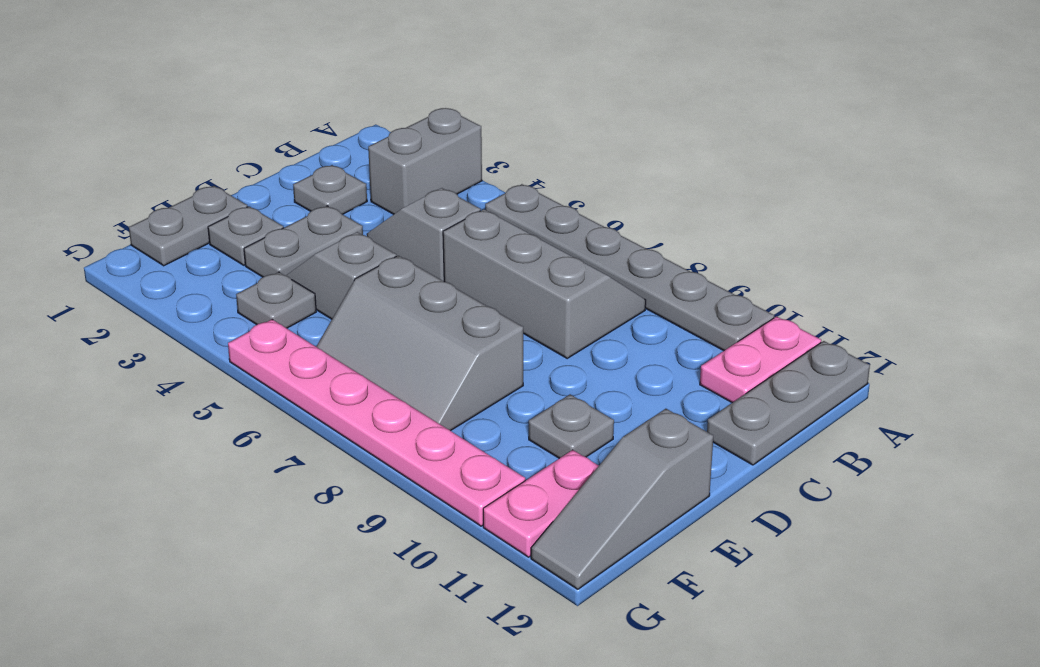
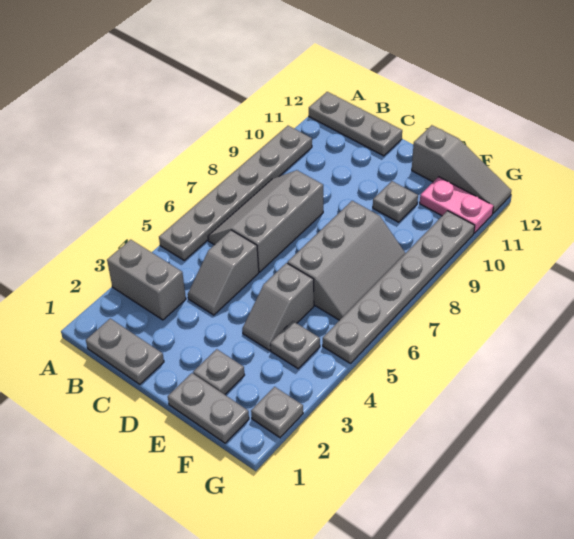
pink plate A11:B11 level 1 -> none
grey plate C2 level 1 -> grey plate G2 level 1
grey plate D3:E3 level 1 -> grey plate B1:C1 level 1
pink plate G5:G10 level 1 -> grey plate G5:G10 level 1

